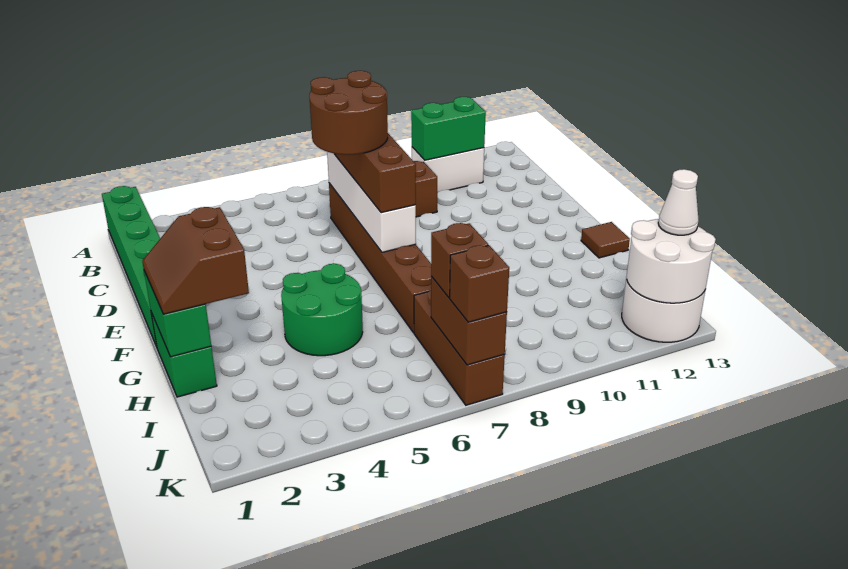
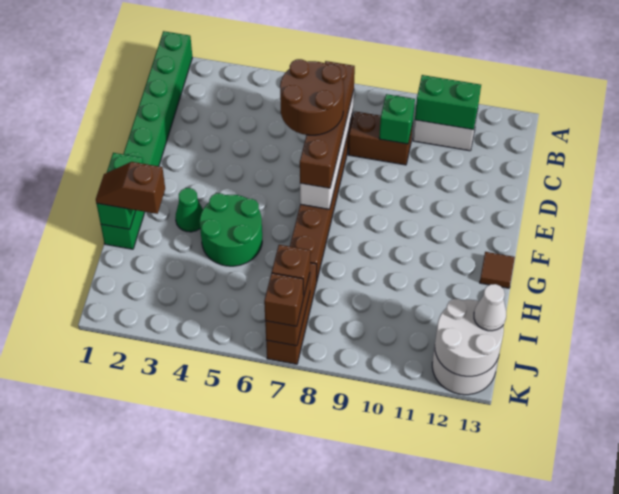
none -> green brick C9 level 2
brown slope G1:H2 level 3 top 2 -> brown slope H1:H2 level 3 top 2
none -> green cone G3 level 1

